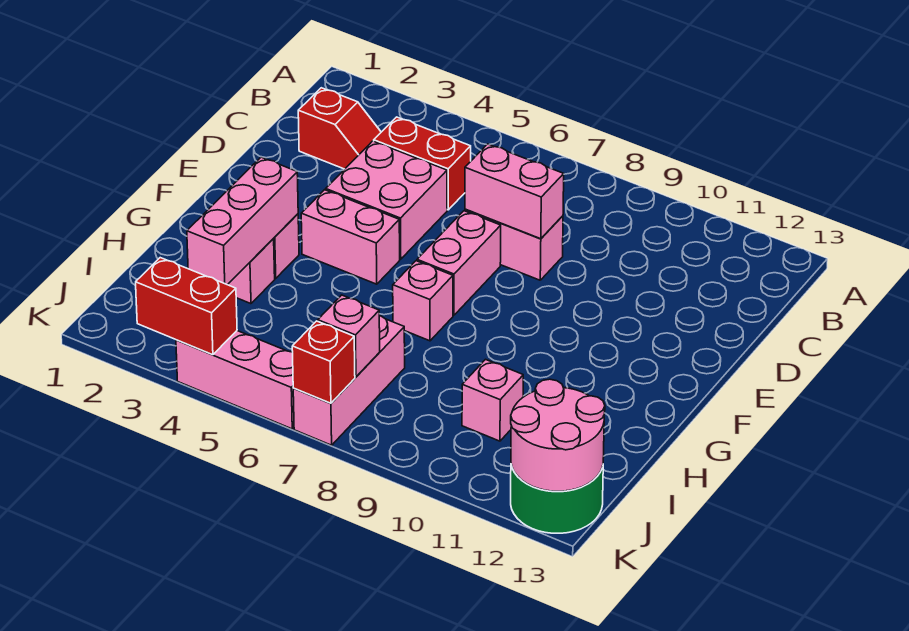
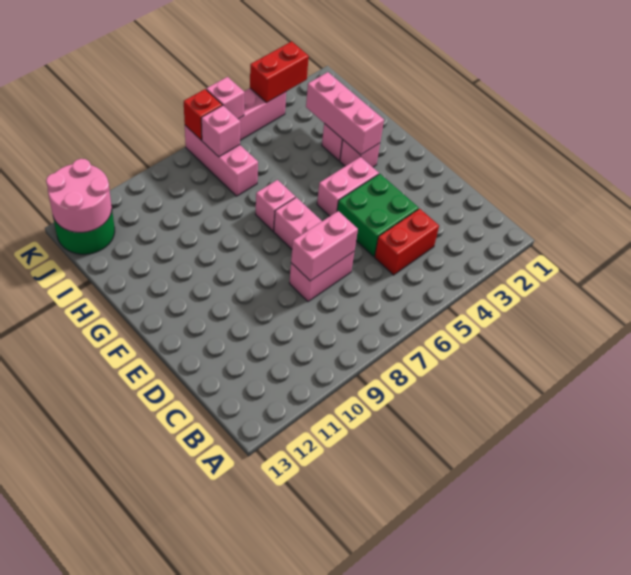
red slope C2:C3 level 1 top 2 -> none
pink brick D4:E5 level 1 -> green brick D4:E5 level 1
pink brick I10 level 1 -> pink brick K6 level 2

